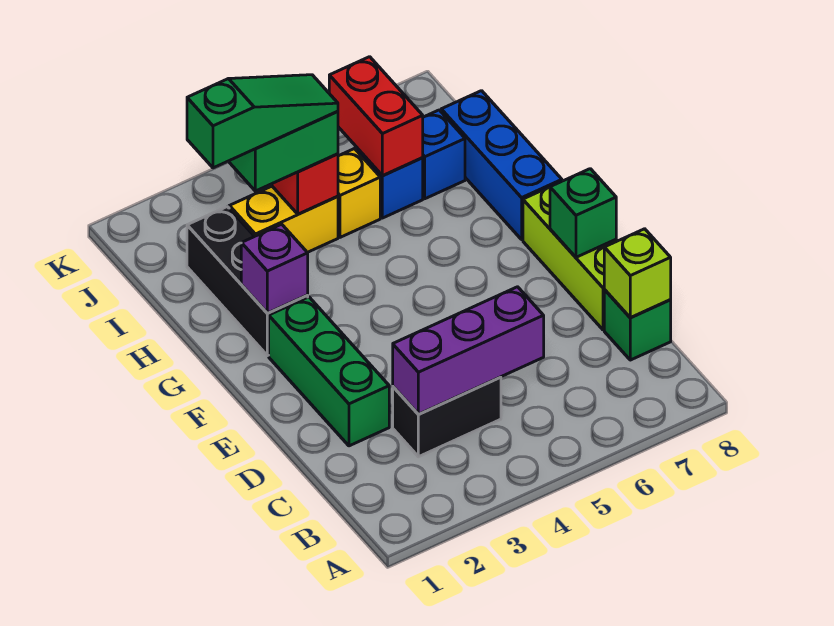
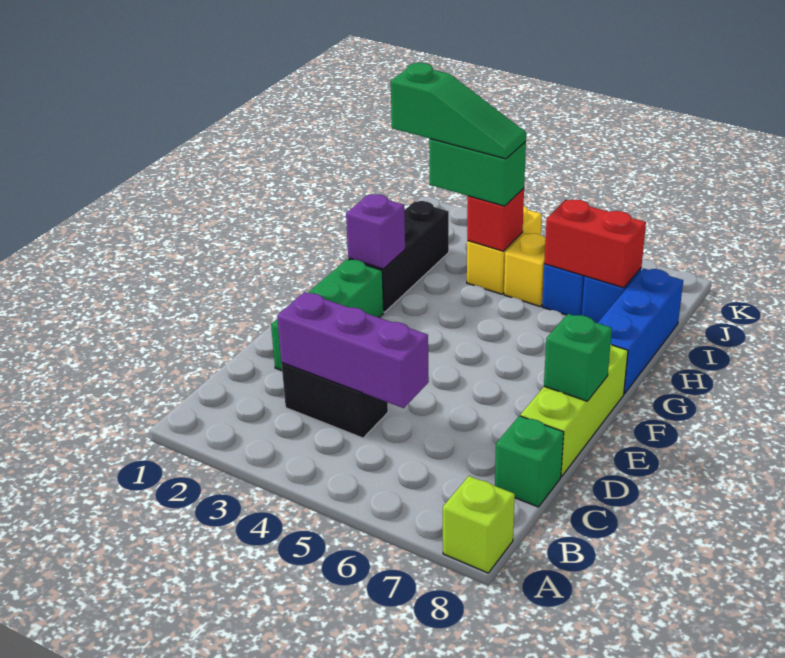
lime brick C8 level 2 -> lime brick A8 level 1
yellow brick I3:I4 level 1 -> yellow brick I4:J4 level 1
red brick I6:J6 level 2 -> red brick I6:I7 level 2

